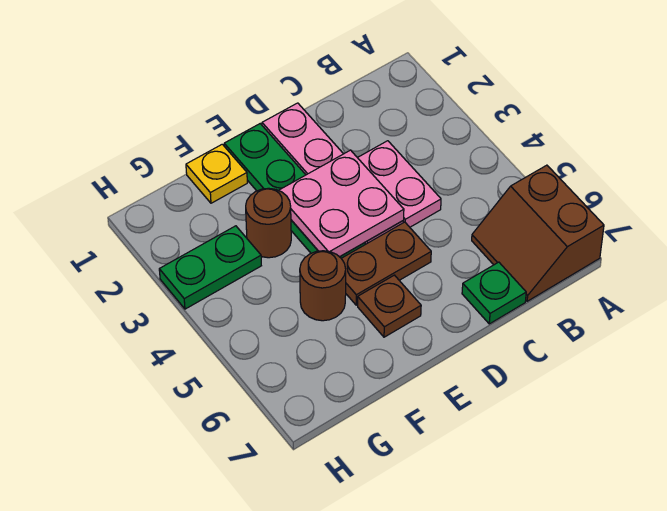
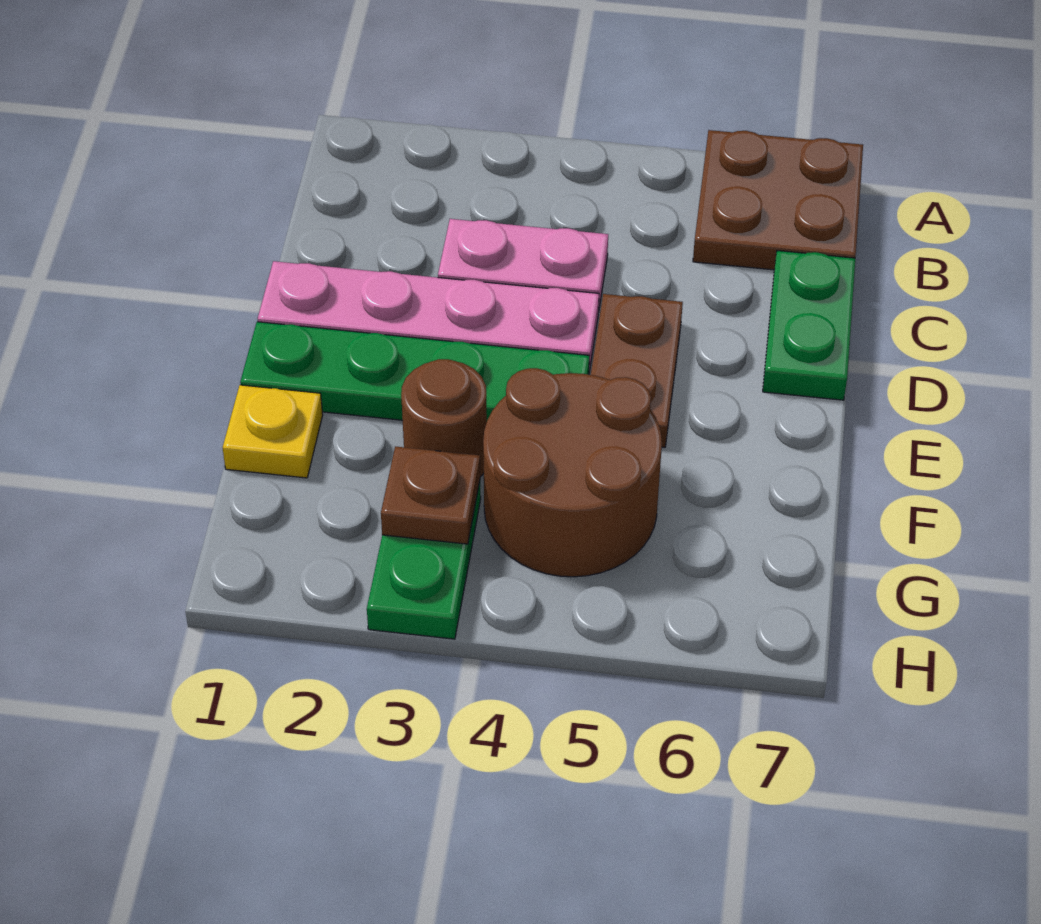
brown slope A6:B7 level 1 top A -> brown plate A6:B7 level 1
green plate C7 level 1 -> green plate C7:D7 level 1
pink plate D3:E4 level 2 -> none
brown plate E6 level 1 -> brown plate G3 level 2
brown round brick F5 level 1 -> brown round brick F4:G5 level 1

